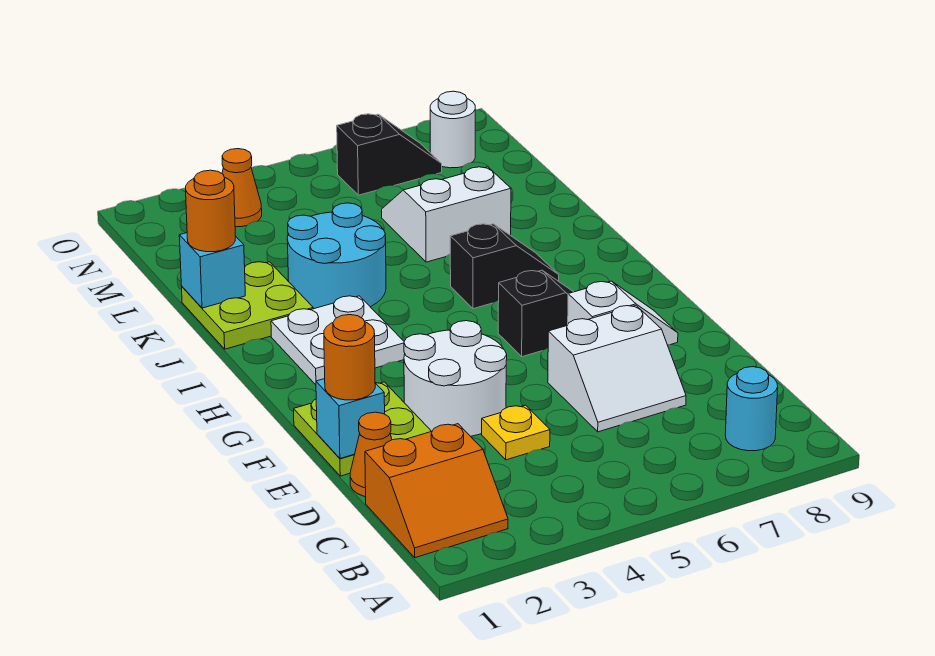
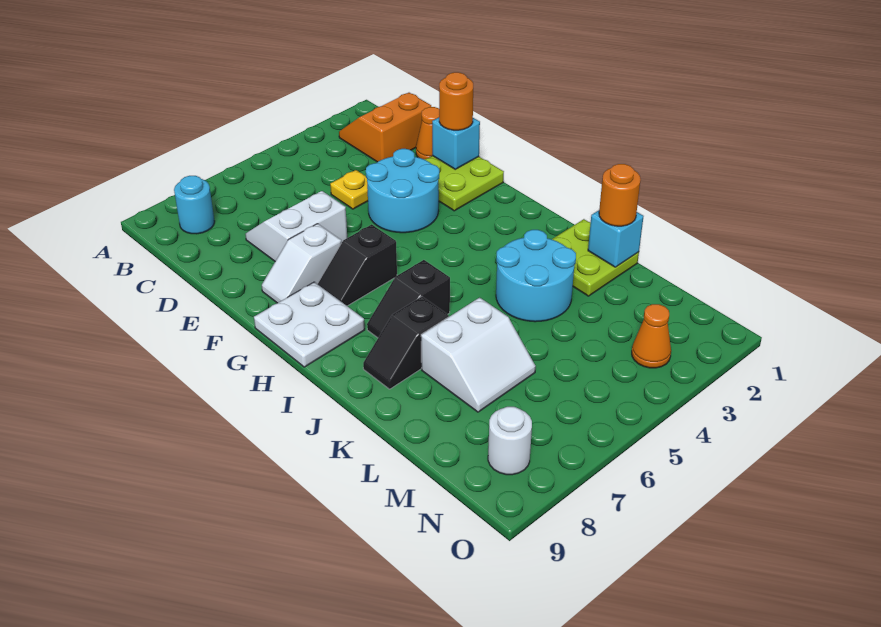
white round brick E3:F4 level 1 -> cyan round brick E3:F4 level 1
white plate H2:I3 level 1 -> white plate G8:H9 level 1
black slope N6:N7 level 1 top 6 -> black slope J7:J8 level 1 top 7

